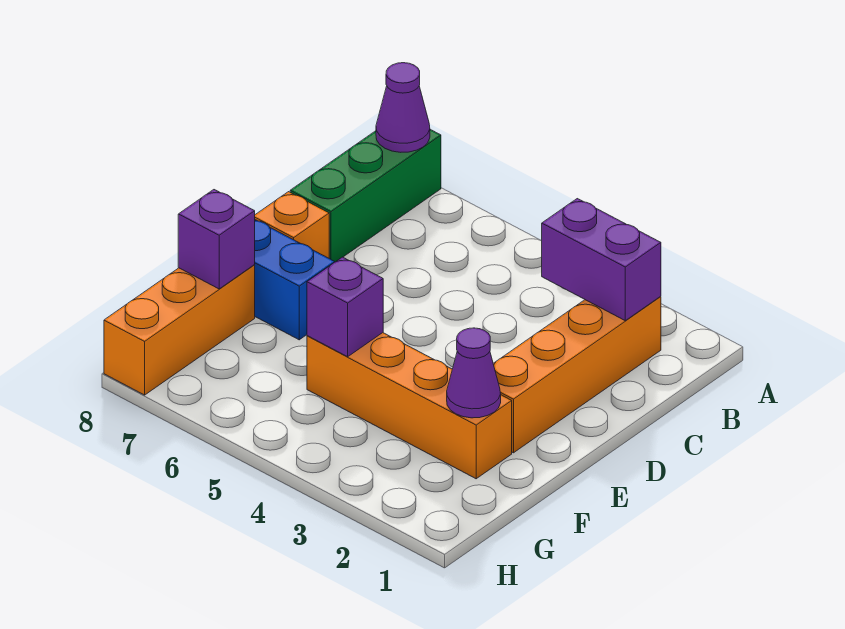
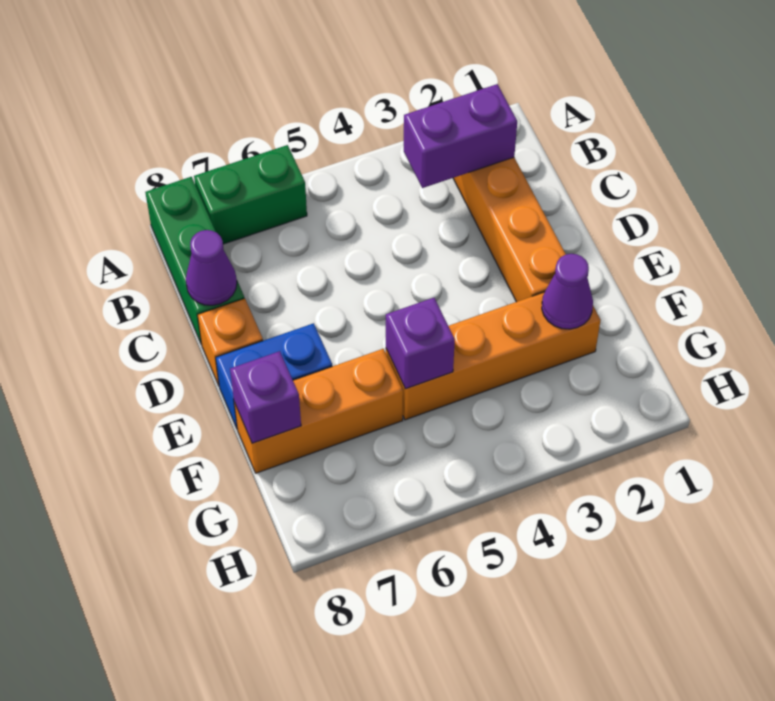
none -> green brick A6:A7 level 1
purple cone A8 level 2 -> purple cone C8 level 2
orange brick F8:H8 level 1 -> orange brick F6:F8 level 1

